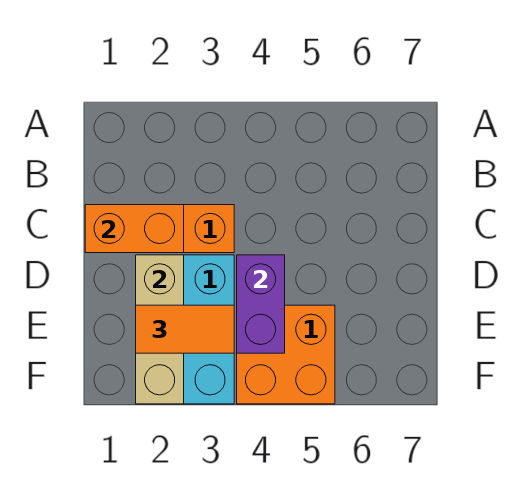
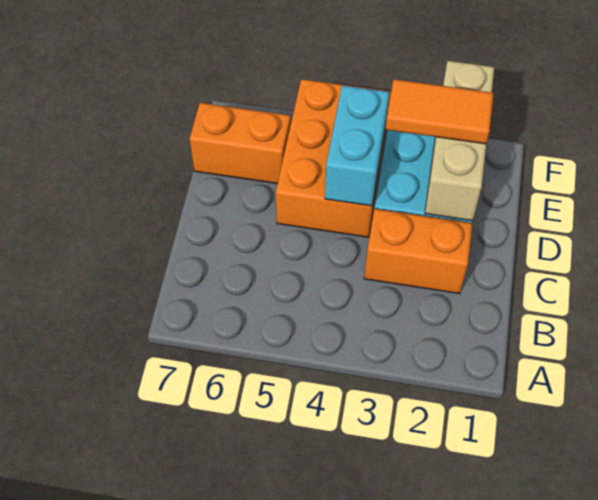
orange brick C1:C2 level 2 -> orange brick E6:E7 level 1
purple brick D4:E4 level 2 -> cyan brick D4:E4 level 2
orange brick E4:F5 level 1 -> orange brick D4:F5 level 1

